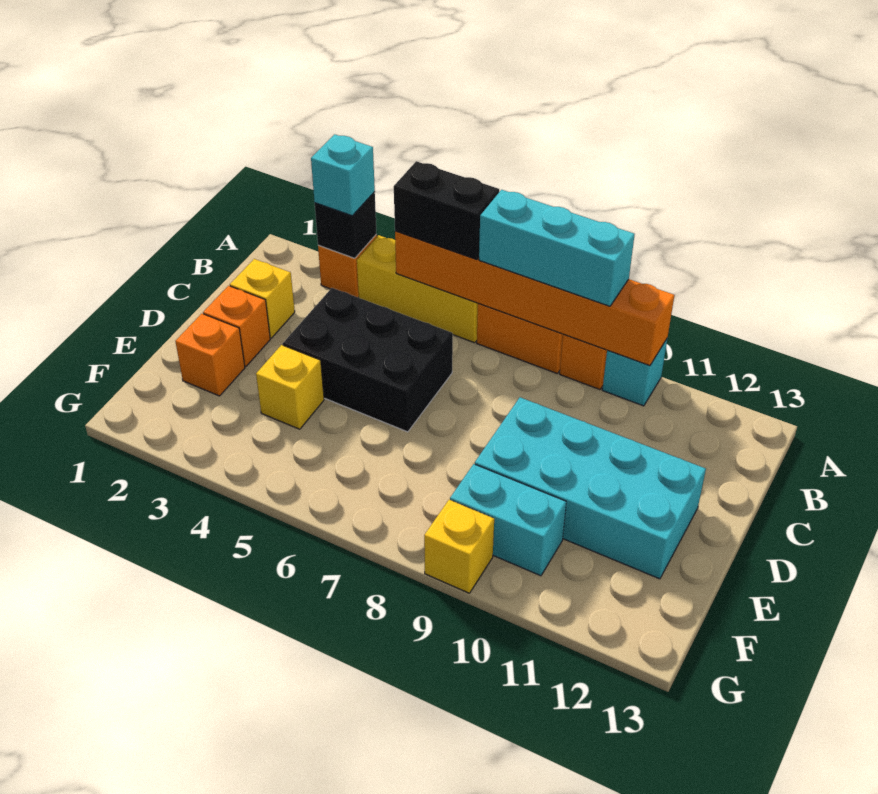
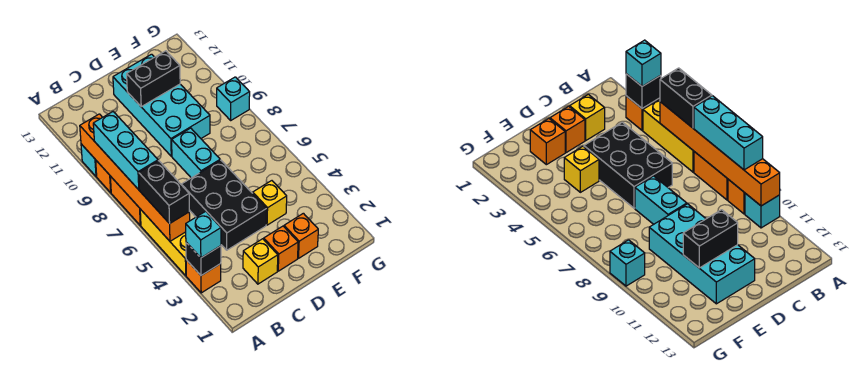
none -> black brick D11:E11 level 2
cyan brick F9:F10 level 1 -> cyan brick D7:D8 level 1
yellow brick G9 level 1 -> cyan brick G9 level 1

